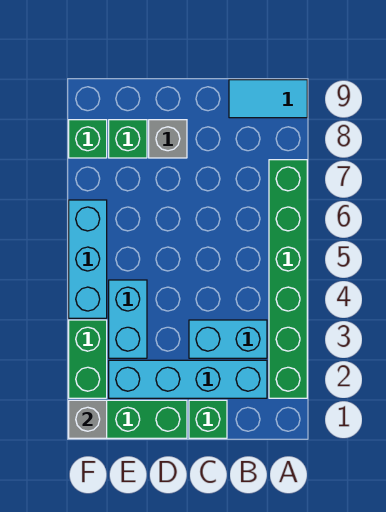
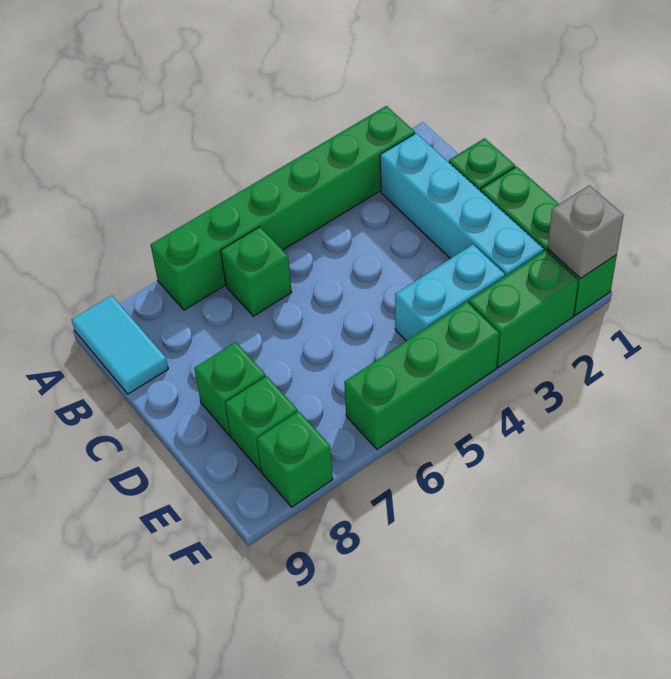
cyan brick B3:C3 level 1 -> none
none -> green brick B6 level 1
grey brick D8 level 1 -> green brick D8 level 1
cyan brick F4:F6 level 1 -> green brick F4:F6 level 1

